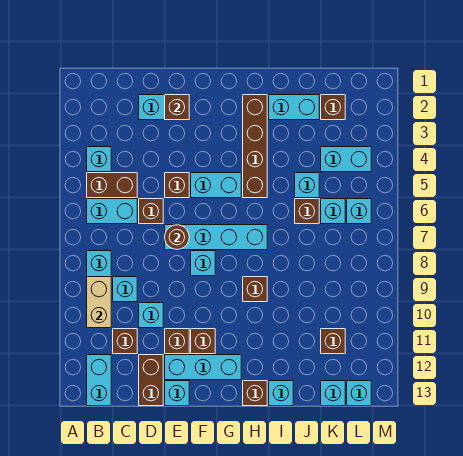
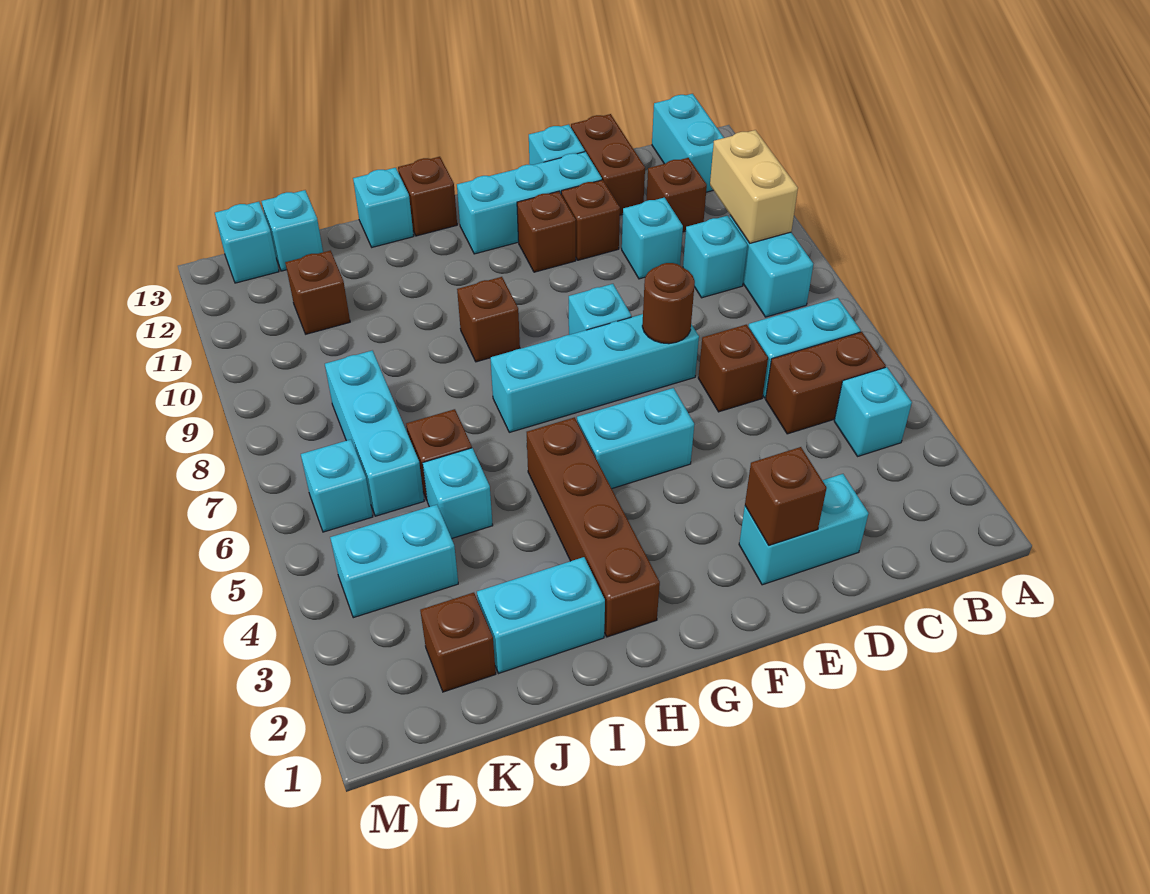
brown brick E5 level 1 -> none
cyan brick K6 level 1 -> cyan brick K6:K8 level 1

